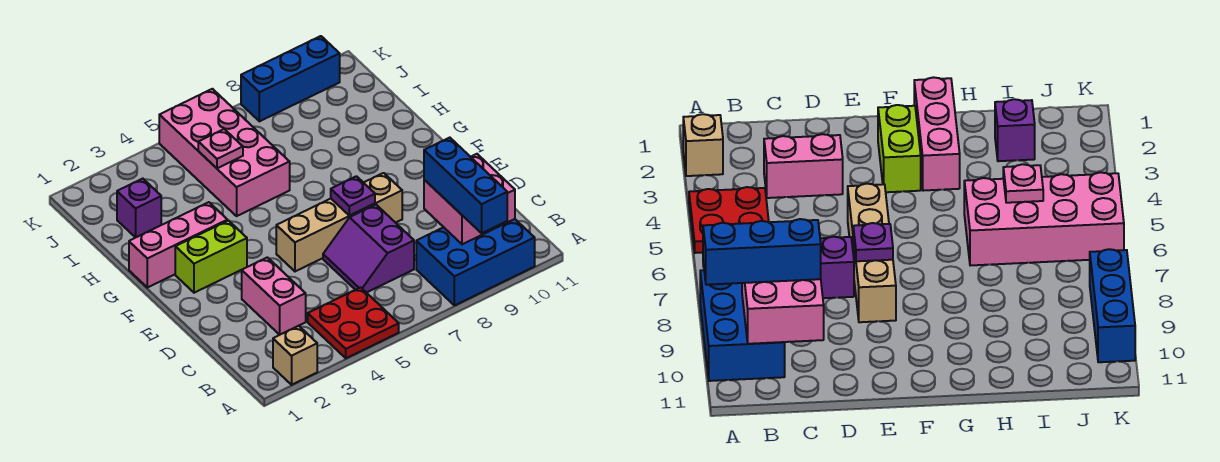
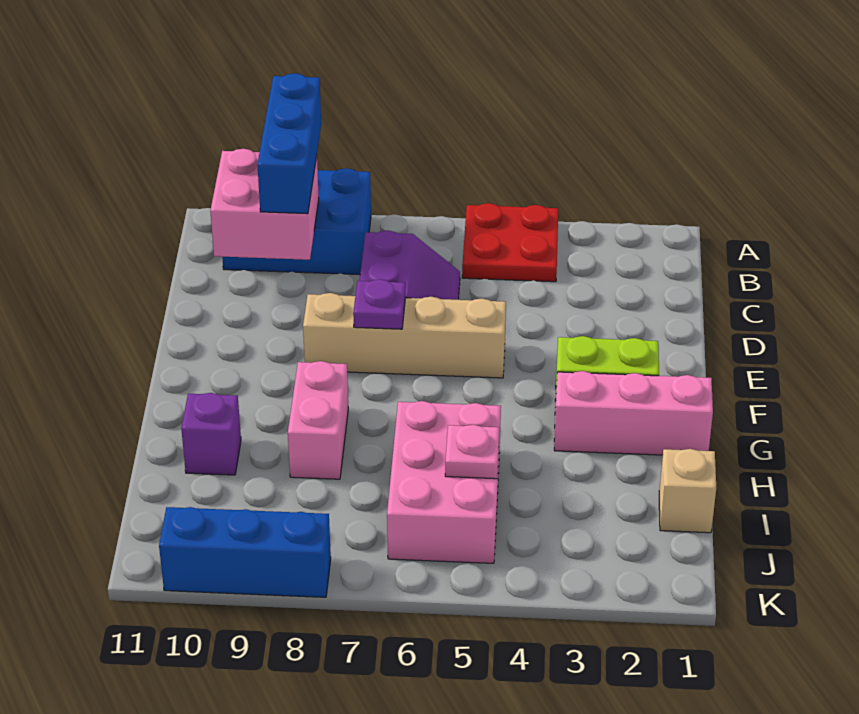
tan brick A2 level 1 -> tan brick I1 level 1
pink brick C3:D3 level 1 -> pink brick G8:H8 level 1
pink brick H5:K6 level 1 -> pink brick H5:J6 level 1
purple brick I2 level 1 -> purple brick H10 level 1

